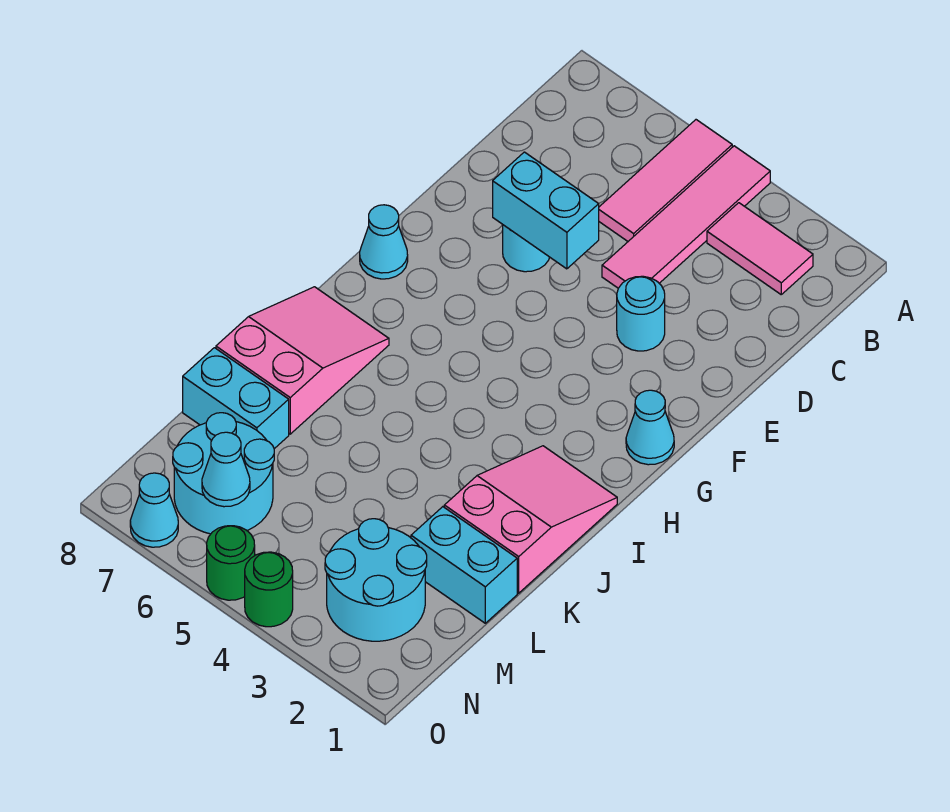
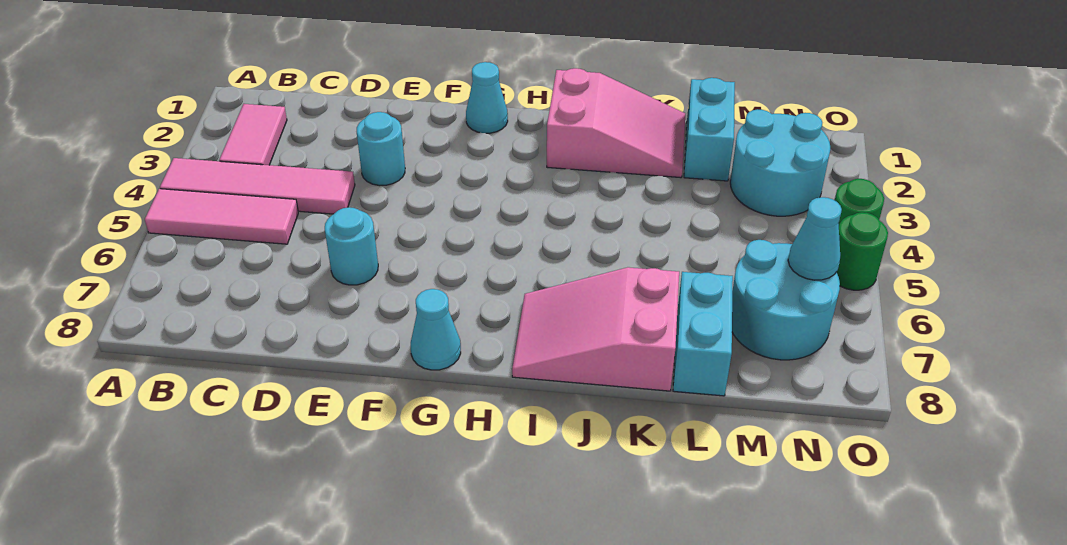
cyan brick E5:E6 level 2 -> none
pink slope I1:K2 level 1 top K -> pink slope I1:K2 level 1 top I
cyan cone O7 level 1 -> none

